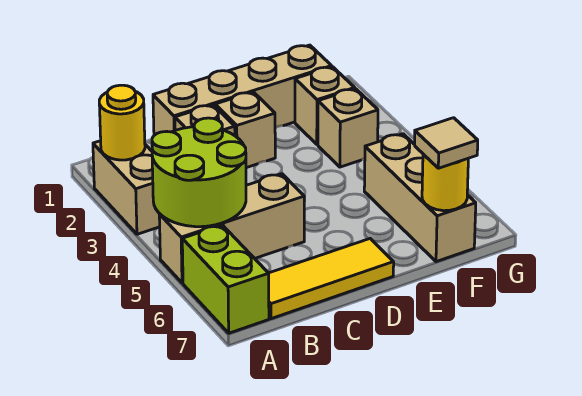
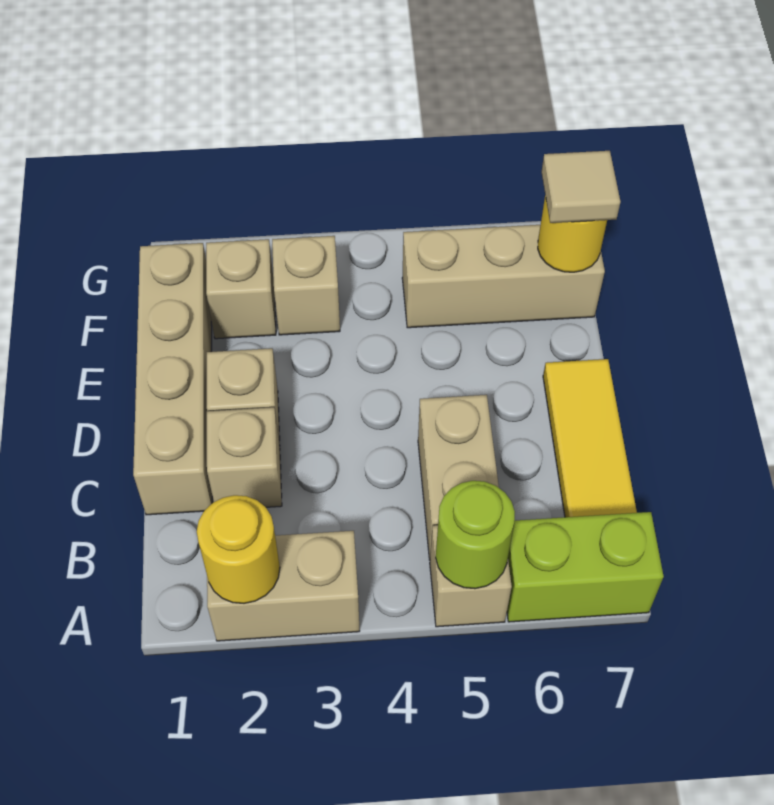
lime round brick A4:B5 level 2 -> lime round brick A5 level 2

